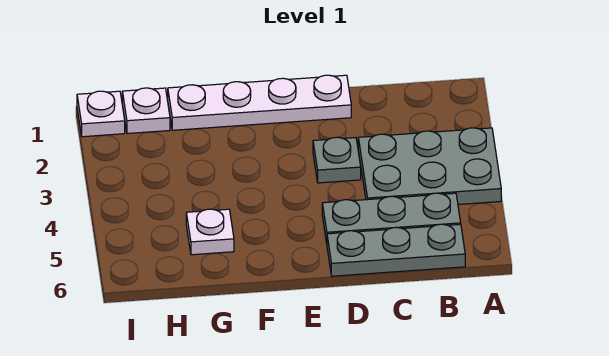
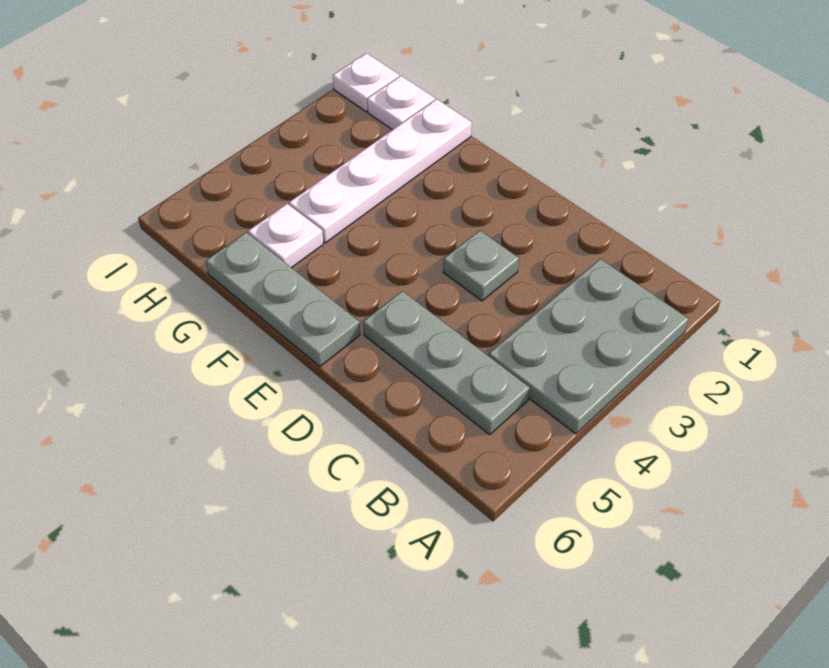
grey plate A3:C4 level 1 -> grey plate A2:B4 level 1
grey plate B6:D6 level 1 -> grey plate E6:G6 level 1
white plate D1:G1 level 1 -> white plate G1:G4 level 1

